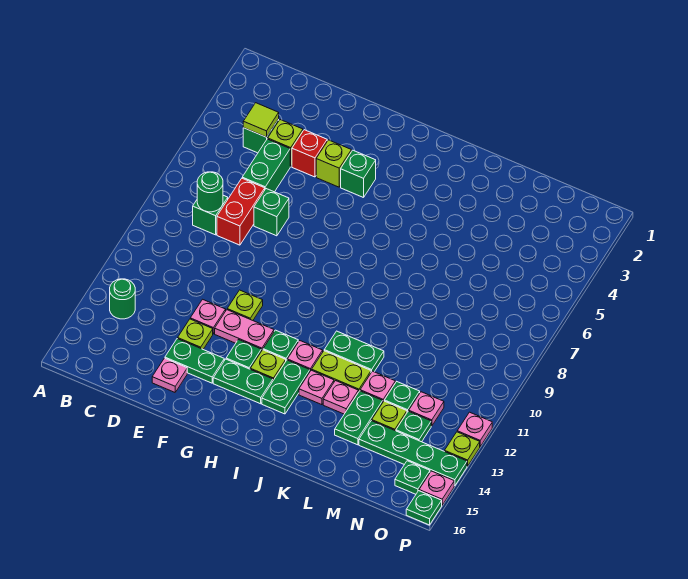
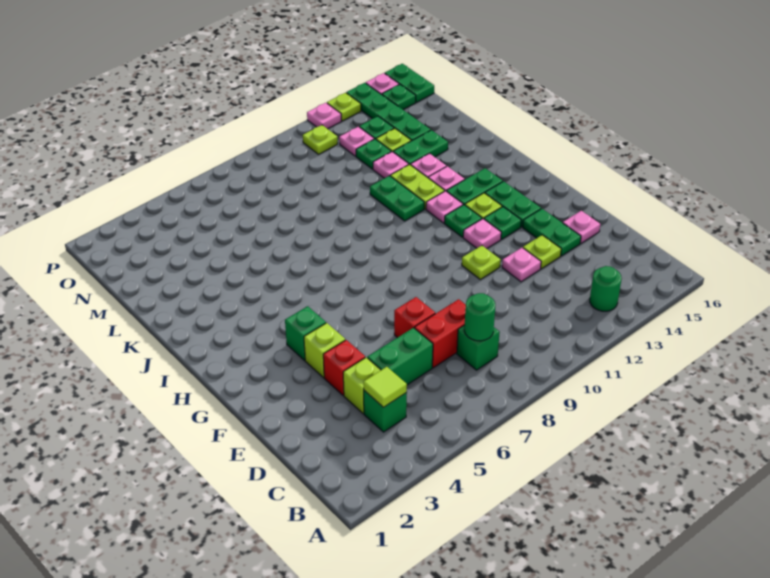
green brick E7 level 1 -> red brick E7 level 1
pink plate F12:G12 level 1 -> pink plate G12 level 1
none -> lime plate O11 level 1
green plate P16 level 1 -> green plate O16:P16 level 1

